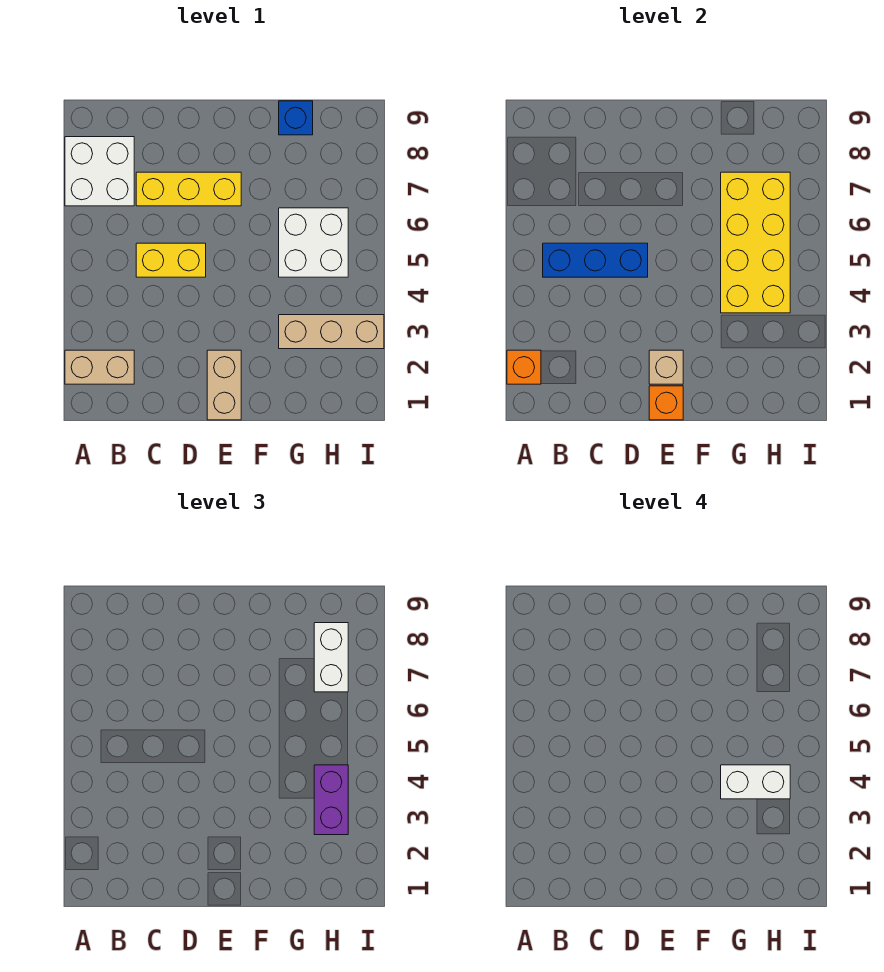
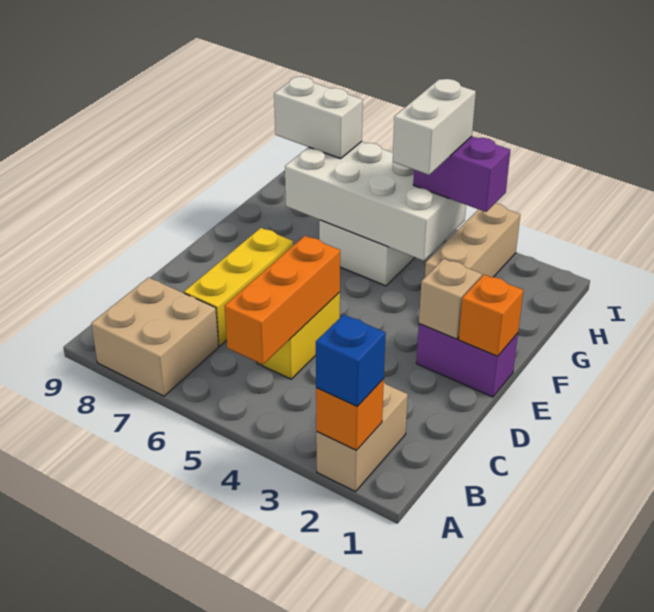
white brick A7:B8 level 1 -> tan brick A7:B8 level 1
blue brick B5:D5 level 2 -> orange brick B5:D5 level 2
tan brick E1:E2 level 1 -> purple brick E1:E2 level 1
yellow brick G4:H7 level 2 -> white brick G4:H7 level 2
blue brick G9 level 1 -> blue brick A2 level 3

